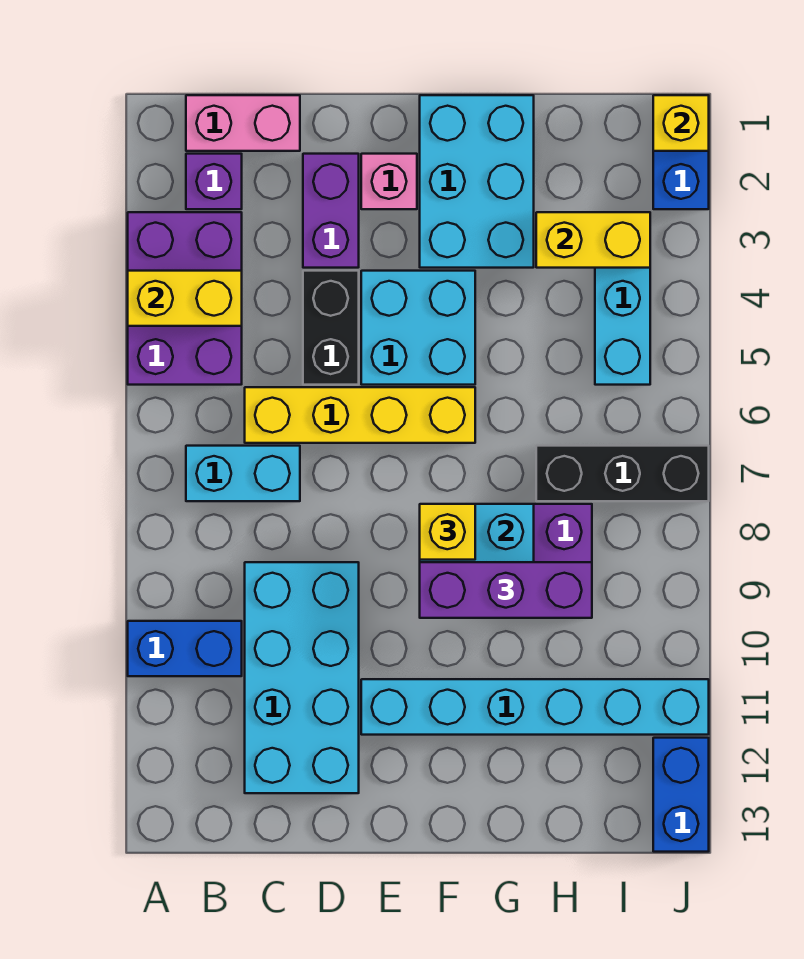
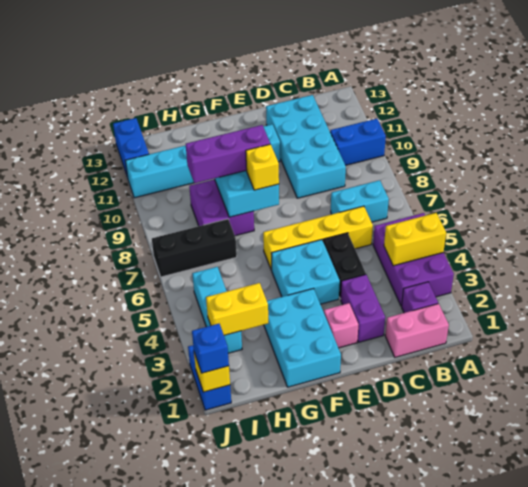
none -> blue brick J1 level 3

